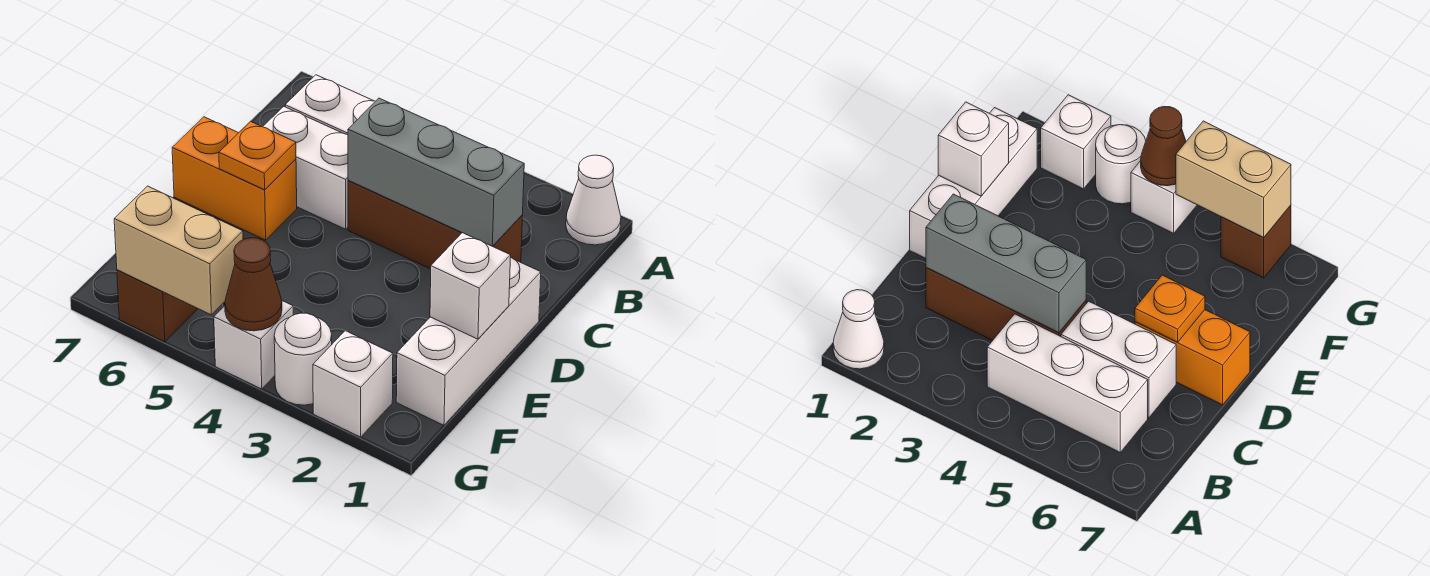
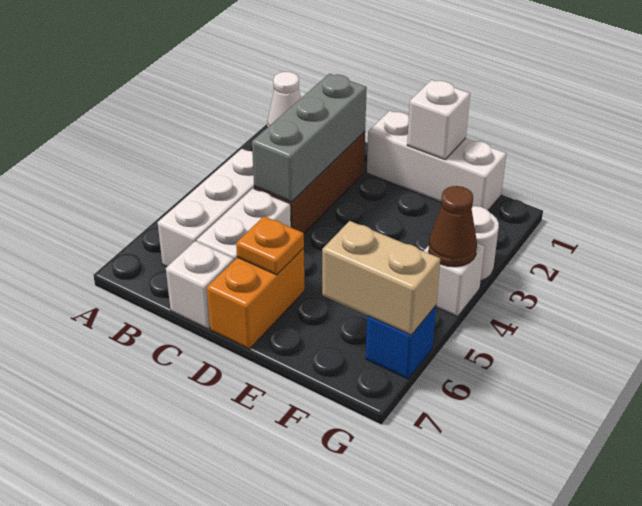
white brick G2 level 1 -> white brick C7 level 1
tan brick G5:G6 level 2 -> tan brick F6:G6 level 2
brown brick G6 level 1 -> blue brick G6 level 1

